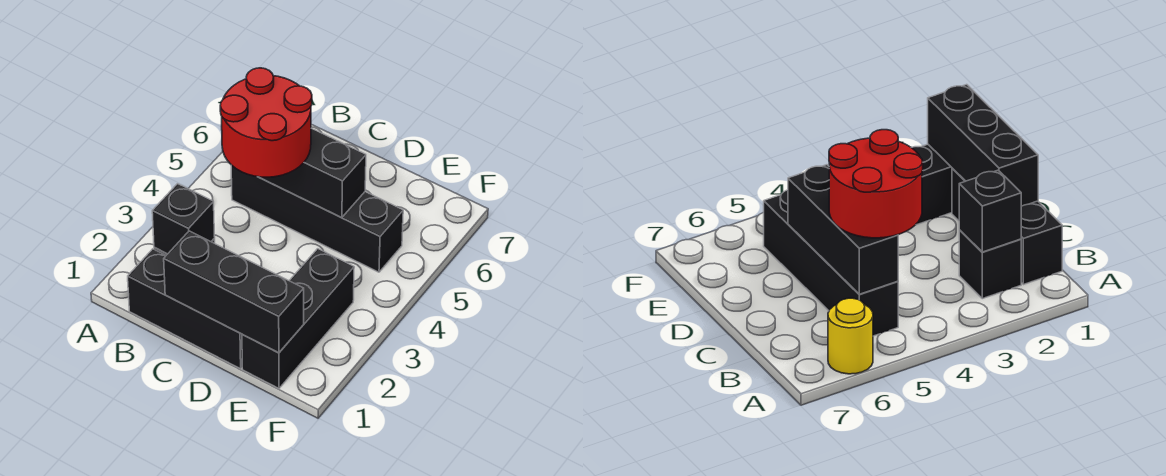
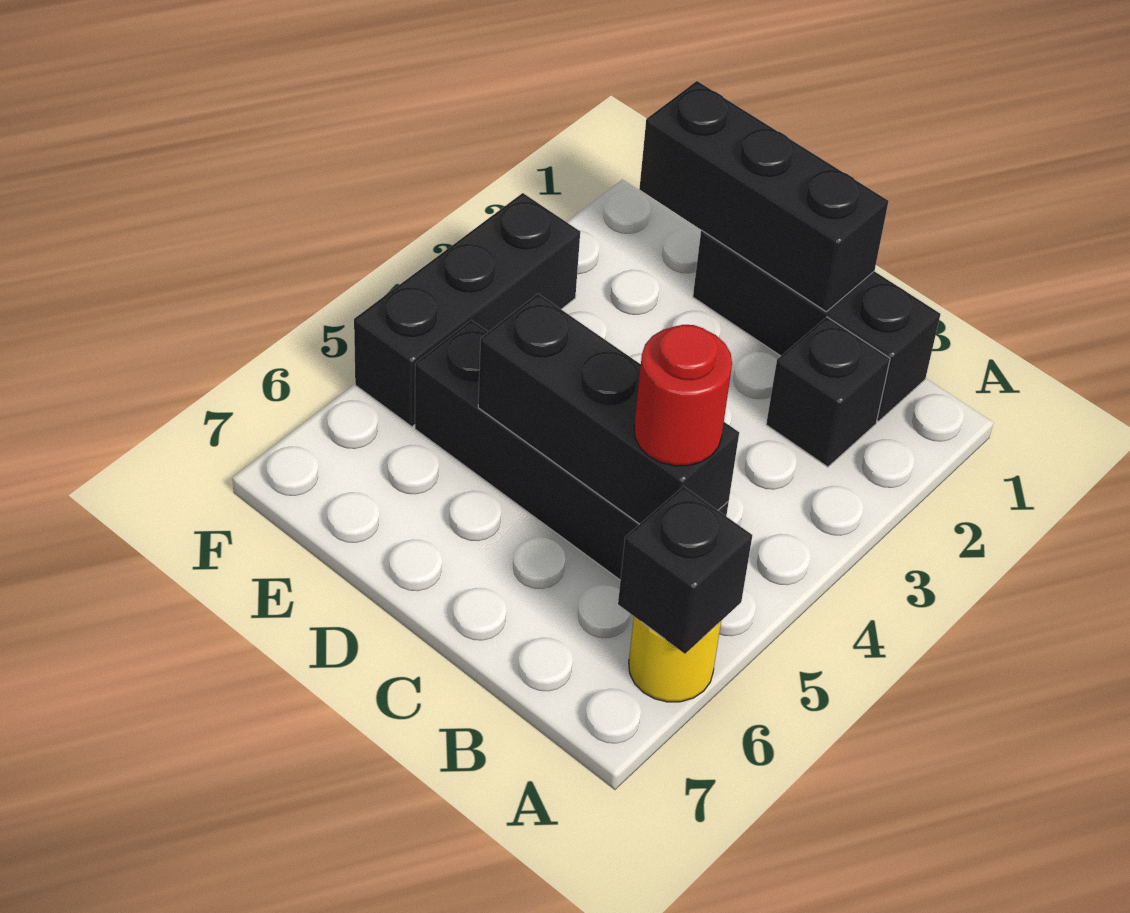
black brick B2 level 2 -> black brick A6 level 2
red round brick B4:C5 level 3 -> red round brick B5 level 3
black brick E1:E3 level 1 -> black brick F3:F5 level 1

